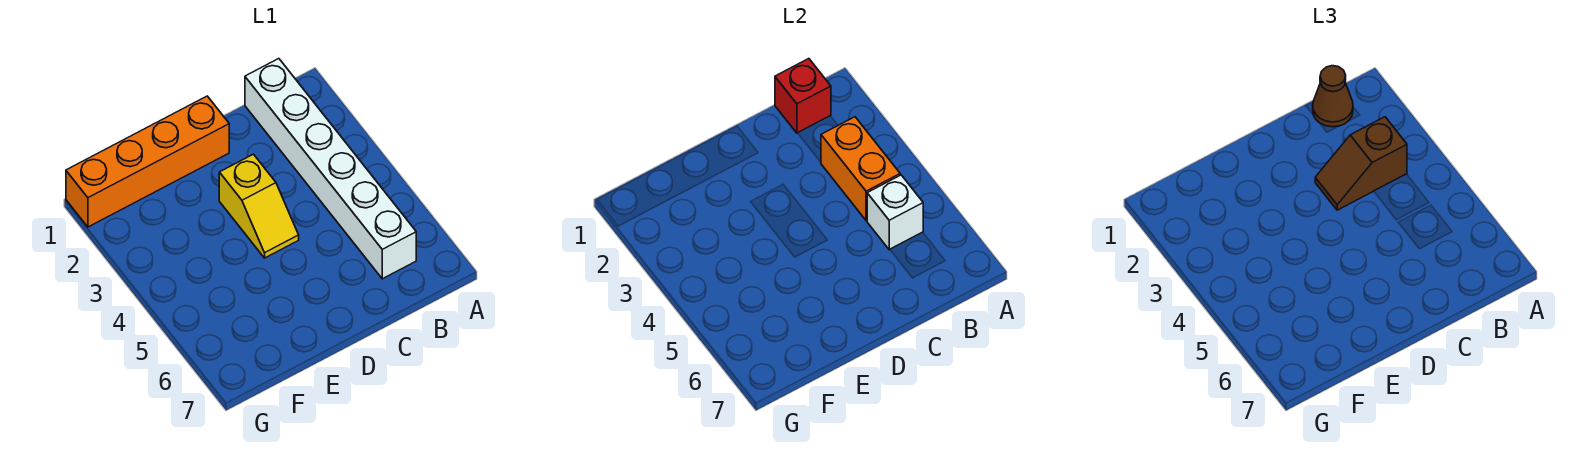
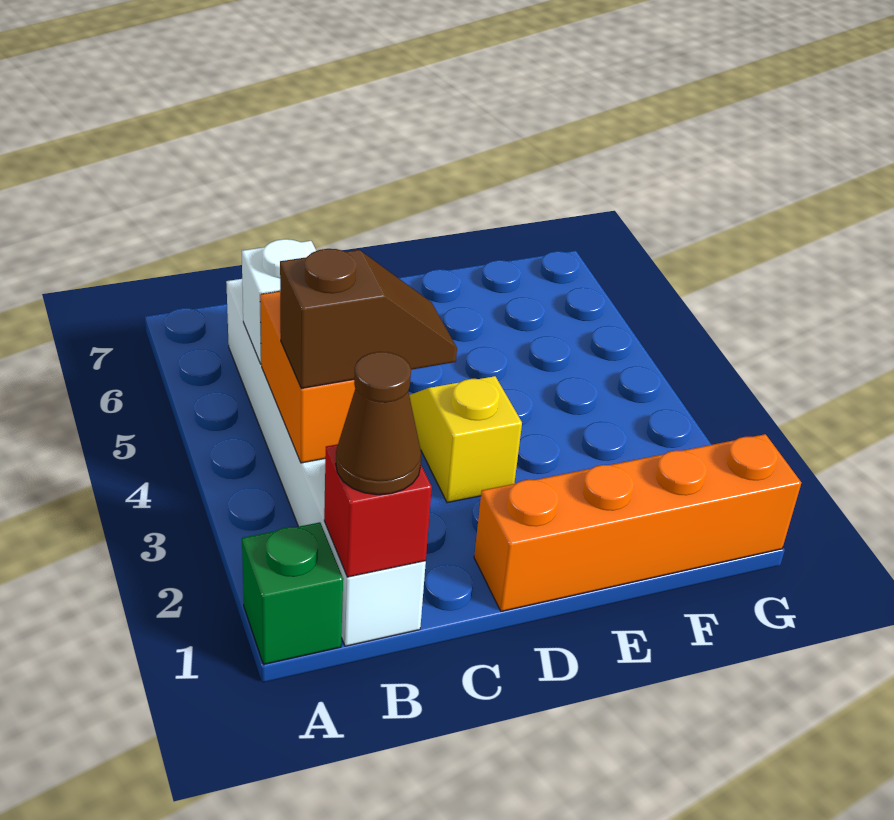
none -> green brick A1 level 1

